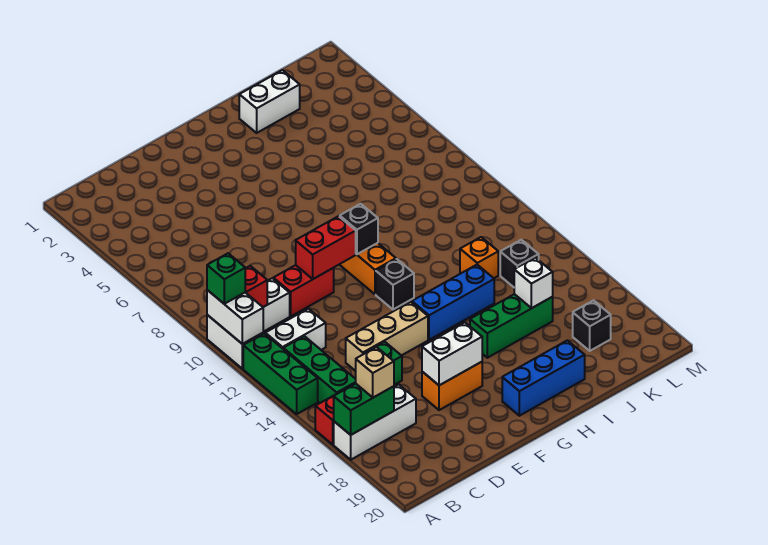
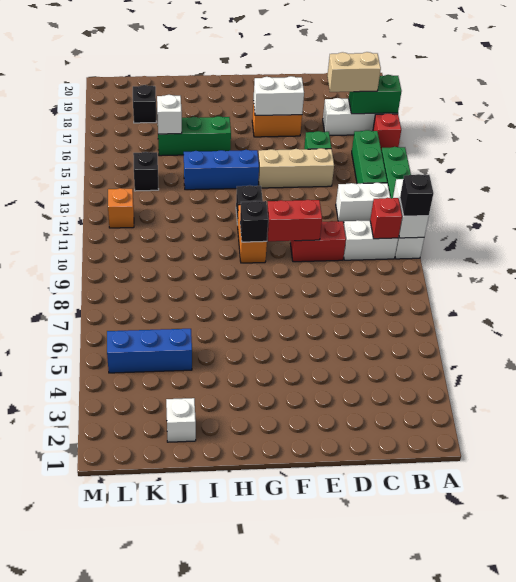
green brick A10 level 3 -> black brick A10 level 3
tan brick B17 level 3 -> tan brick B17:C17 level 3
blue brick G19:I19 level 1 -> blue brick J5:L5 level 1
white brick I2:J2 level 1 -> white brick J2 level 1
orange brick J13 level 1 -> orange brick L12 level 1

